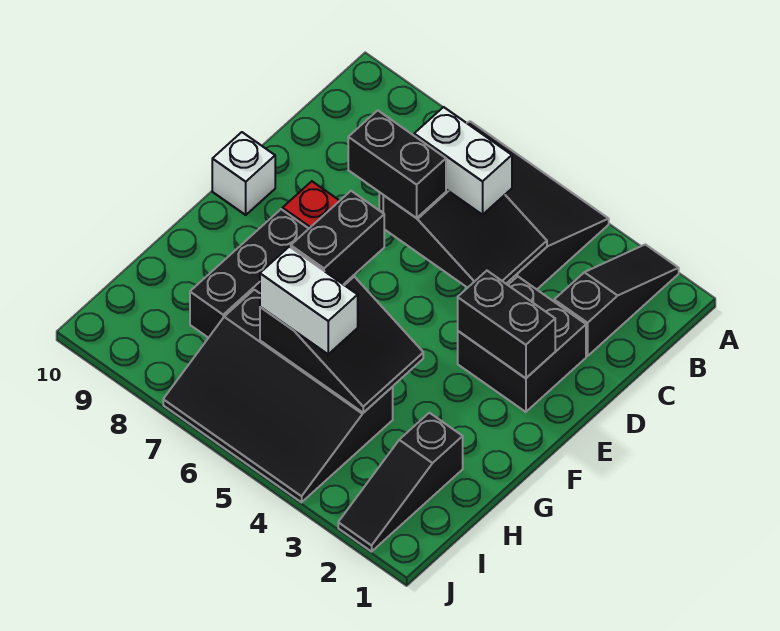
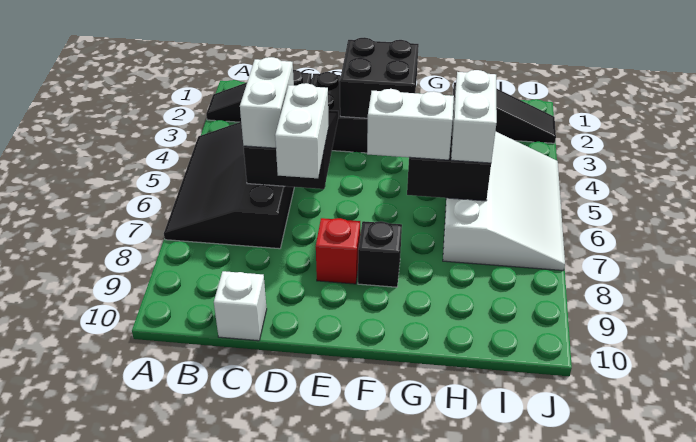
black brick D6:D7 level 3 -> white brick D6:D7 level 3
black brick E2:E3 level 2 -> black brick E2:F3 level 2
white brick E10 level 1 -> white brick C10 level 1
black brick F6:G6 level 3 -> white brick F6:G6 level 3
black brick F8:H8 level 1 -> black brick F8 level 1
black slope H4:J7 level 1 top H -> white slope H4:J7 level 1 top H

